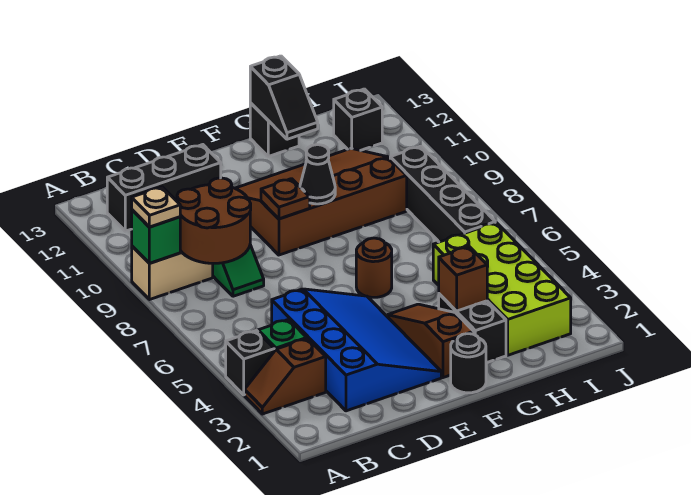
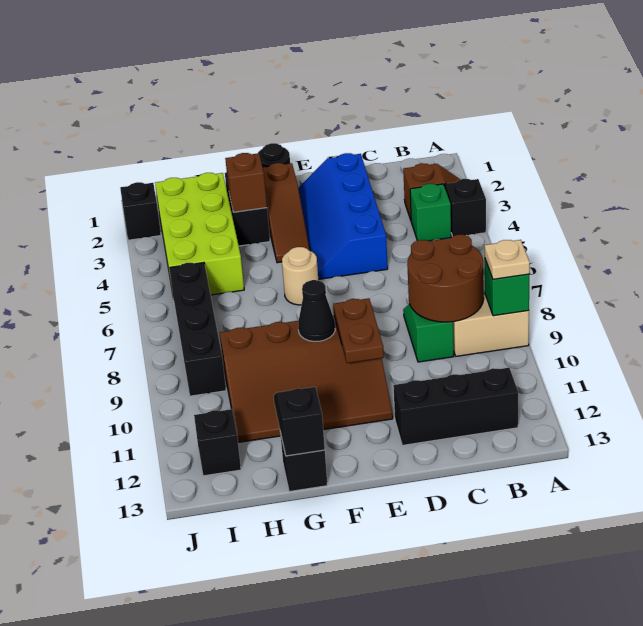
blue slope C2:E5 level 1 top C -> blue slope D2:E5 level 1 top D
brown plate E9 level 2 -> brown plate E9:E10 level 2
brown round brick F6 level 1 -> tan round brick F6 level 1
none -> black brick J2 level 1

